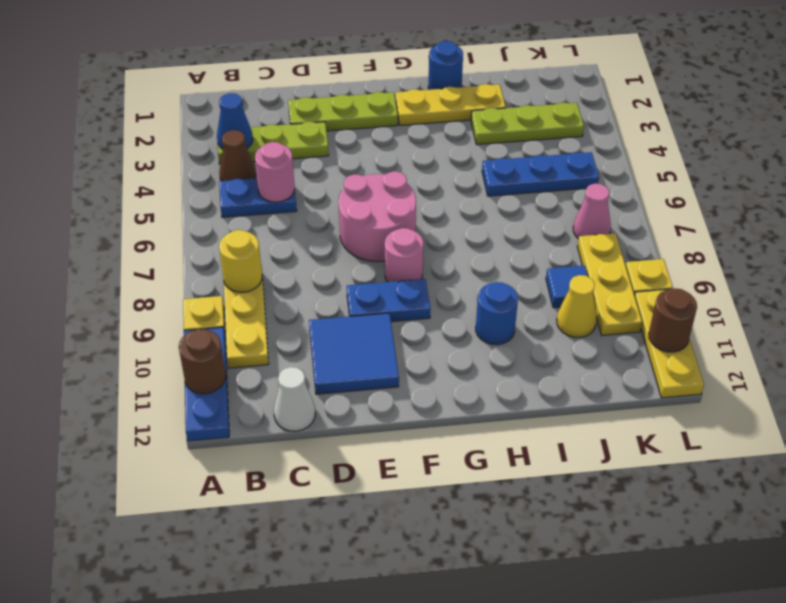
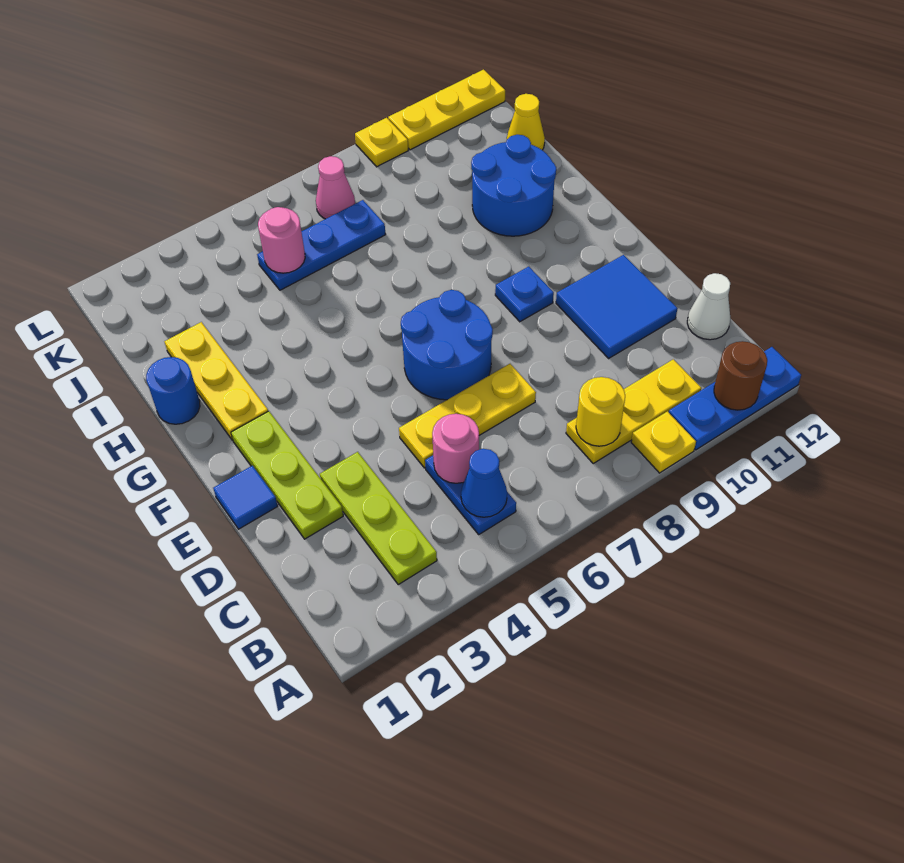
blue cone B3 level 2 -> blue cone B5 level 2
brown cone B4 level 1 -> none
pink round brick E6:F7 level 1 -> blue round brick E6:F7 level 1
blue plate E9:F9 level 1 -> blue plate F9 level 1
pink round brick F8 level 1 -> pink round brick J5 level 2
blue round brick H10 level 1 -> blue round brick H10:I11 level 1
lime plate I3:K3 level 1 -> none
blue plate I5:K5 level 1 -> blue plate J5:J7 level 1
blue tile J9 level 1 -> blue tile E1 level 1
yellow cone J10 level 1 -> yellow cone J12 level 1
yellow plate K8:K10 level 1 -> yellow plate D5:D7 level 1
brown round brick L11 level 2 -> none

